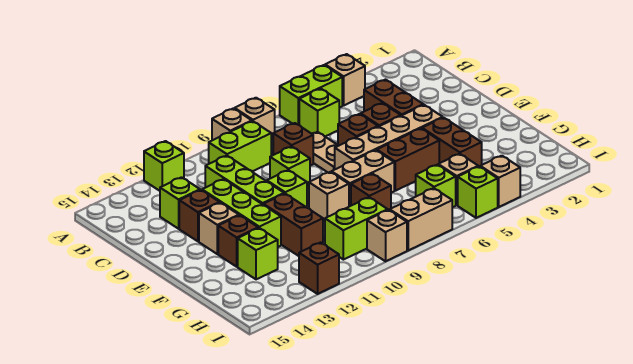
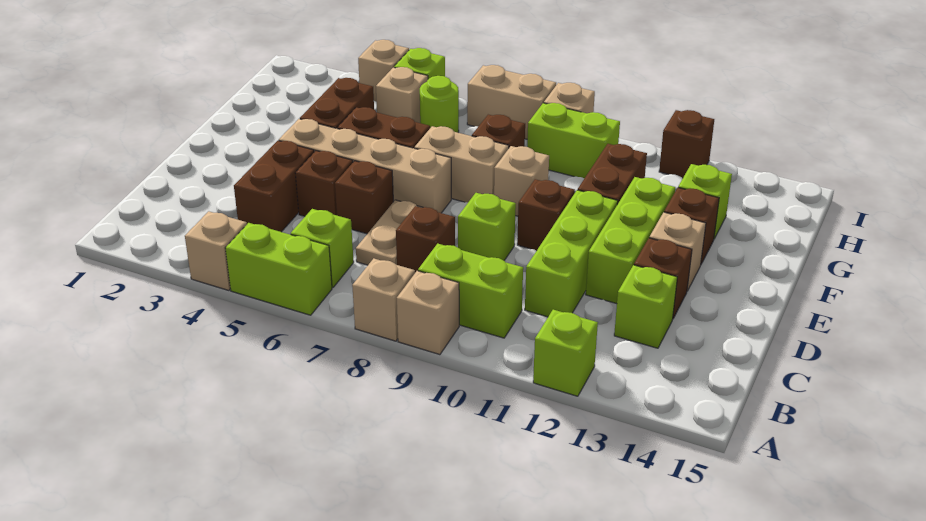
lime brick E10 level 1 -> brown brick E10 level 1
lime brick H6 level 1 -> lime round brick H6 level 1

